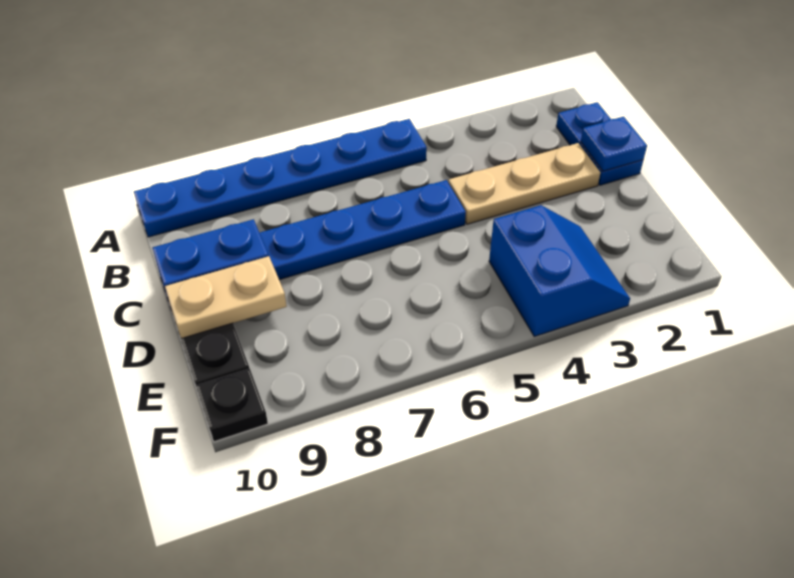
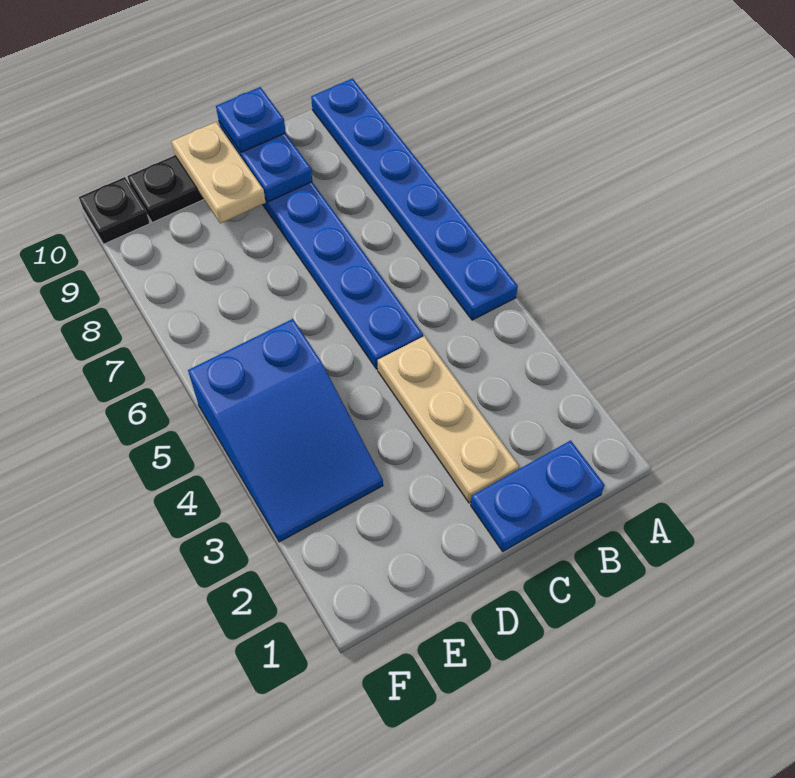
blue plate C1 level 2 -> blue plate C10 level 3
blue slope E3:F4 level 1 top 4 -> blue slope E3:F5 level 1 top 5

